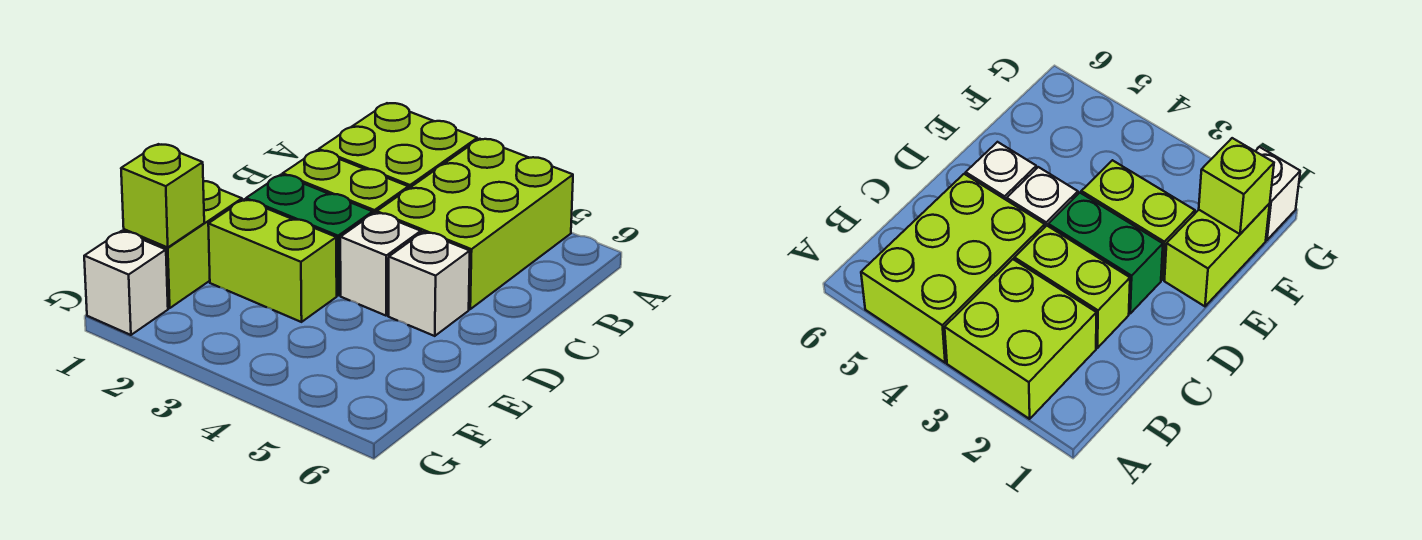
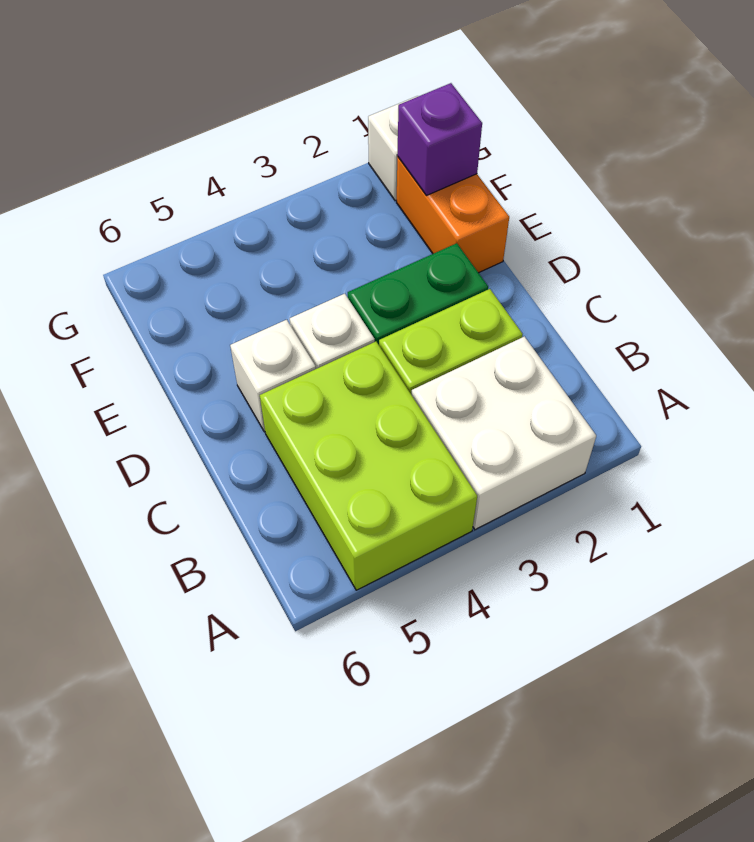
lime brick A2:B3 level 1 -> white brick A2:B3 level 1
lime brick E1:F1 level 1 -> orange brick E1:F1 level 1
lime brick E2:E3 level 1 -> none
lime brick F1 level 2 -> purple brick F1 level 2

